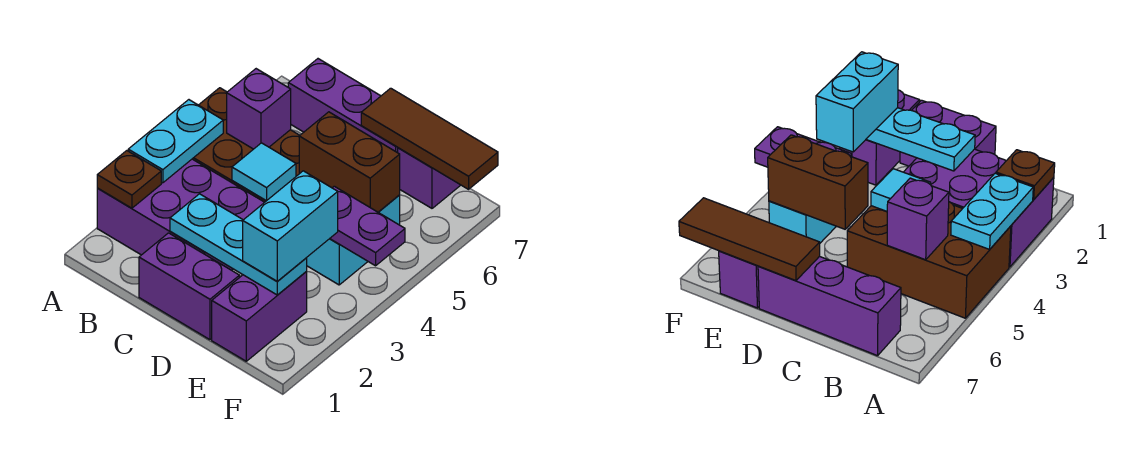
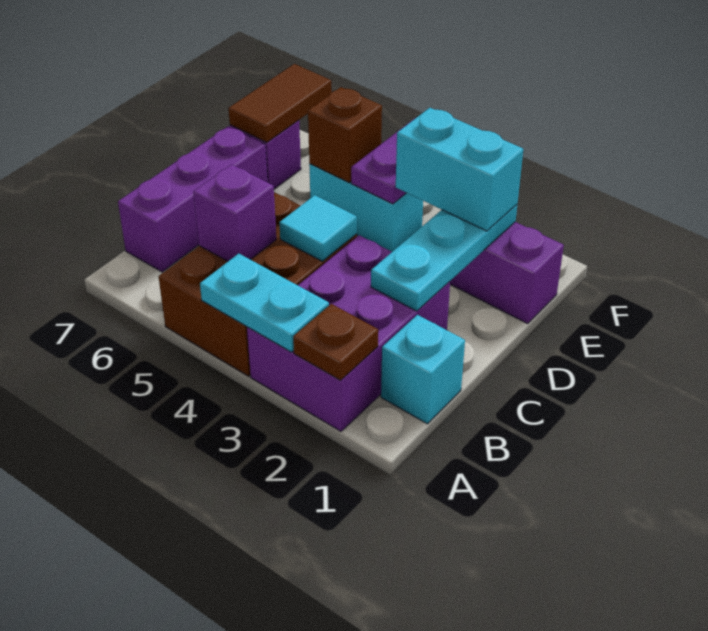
none -> cyan brick B1 level 1
purple brick C1:D1 level 1 -> none
brown brick D5:E5 level 2 -> brown brick E5 level 2
brown tile D7:F7 level 2 -> brown tile E7:F7 level 2

